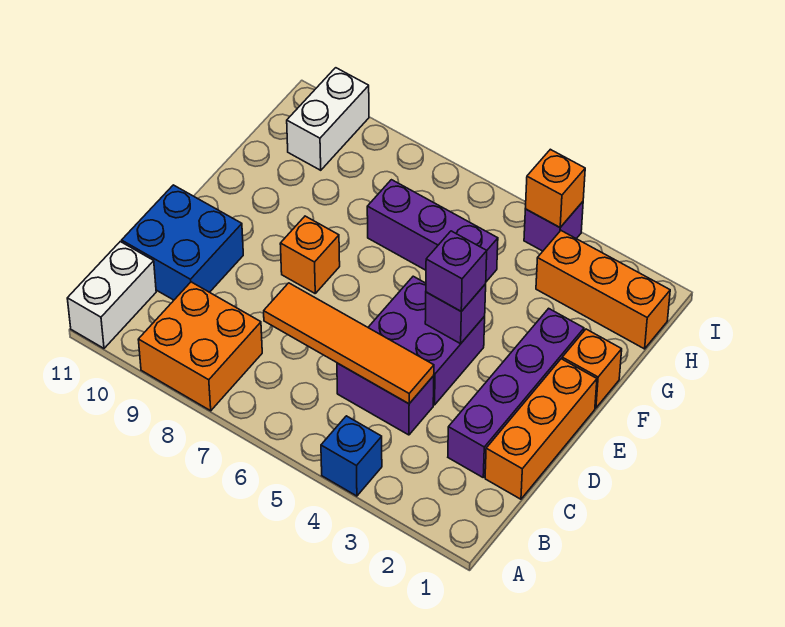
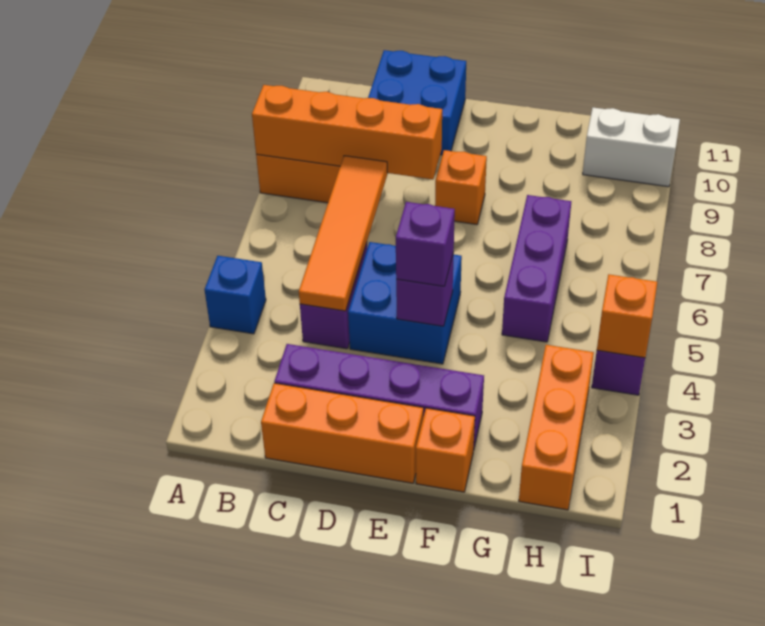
none -> orange brick A8:D8 level 2
white brick A11:B11 level 1 -> none
purple brick D4:E5 level 1 -> blue brick D4:E5 level 1

